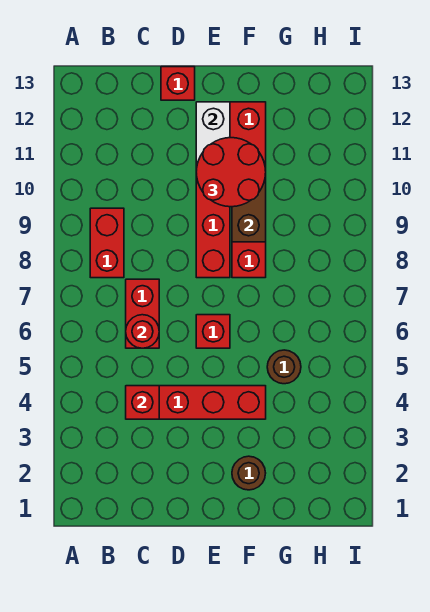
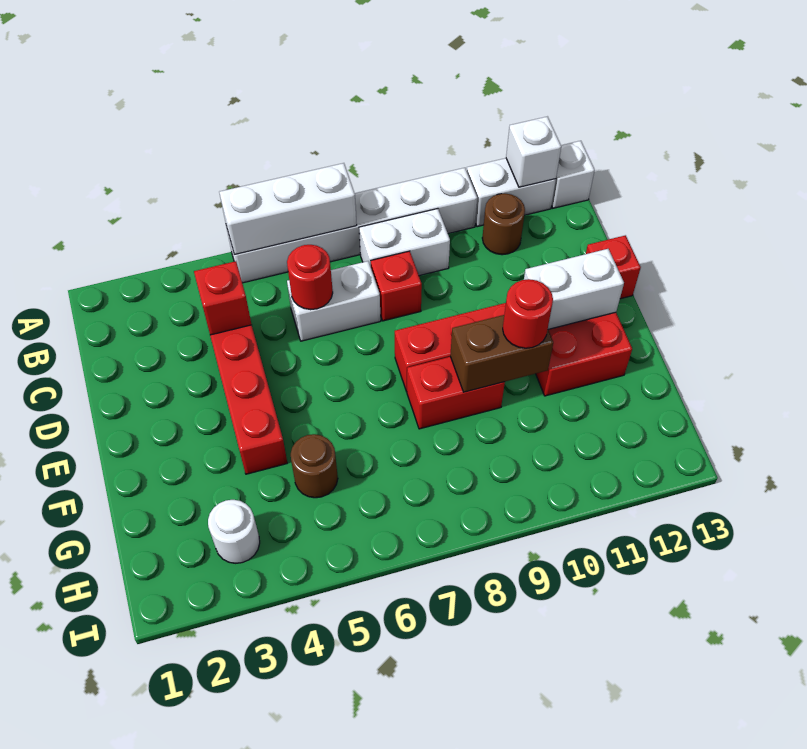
none -> white brick A5:A10 level 1
none -> white brick A5:A7 level 2
none -> white brick A11:A12 level 1
none -> white brick A12 level 2
none -> white brick A13 level 1
red brick B8:B9 level 1 -> white brick B8:B9 level 1
red brick C6:C7 level 1 -> white brick C6:C7 level 1
red brick E6 level 1 -> red brick C8 level 1
red round brick E10:F11 level 3 -> red round brick F10 level 3
brown round brick F2 level 1 -> brown round brick B11 level 1
none -> white round brick H3 level 1

